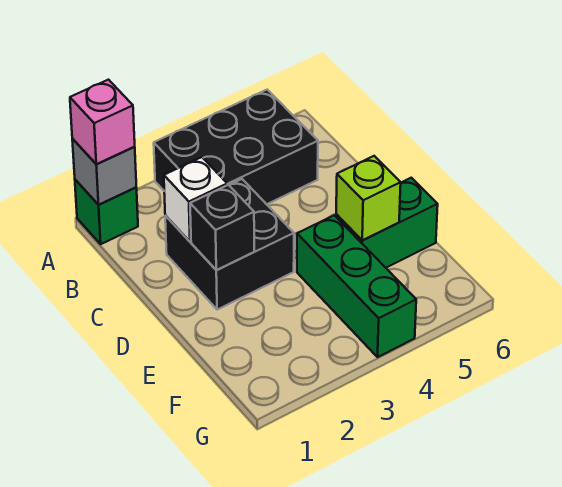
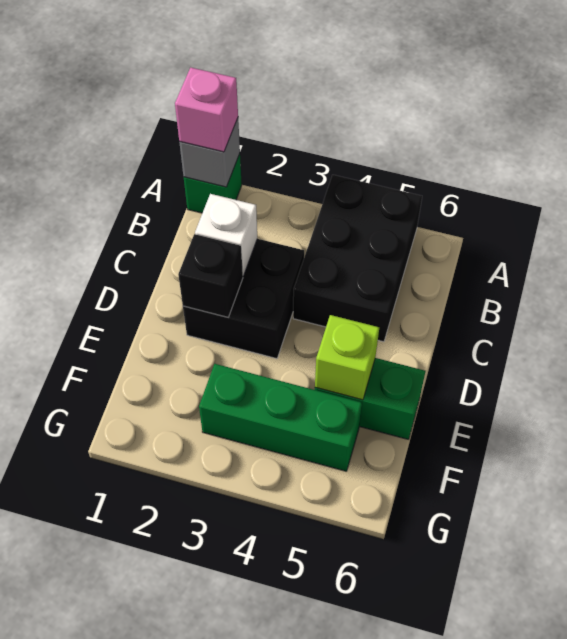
black brick A3:B5 level 1 -> black brick A4:C5 level 1
green brick E4:G4 level 1 -> green brick F3:F5 level 1

